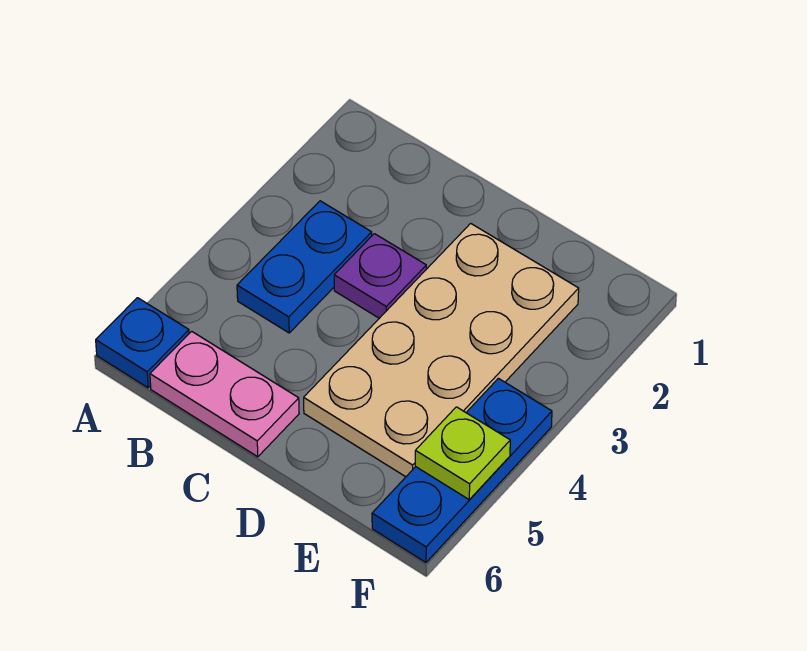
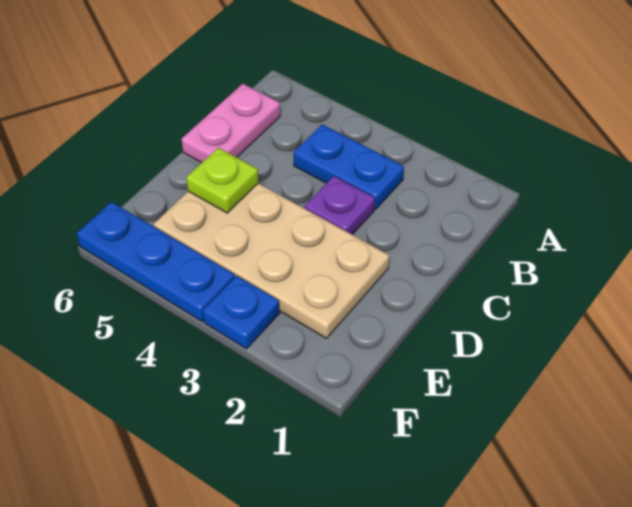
blue plate A6 level 1 -> blue plate F3 level 1
lime plate F5 level 2 -> lime plate D5 level 2

